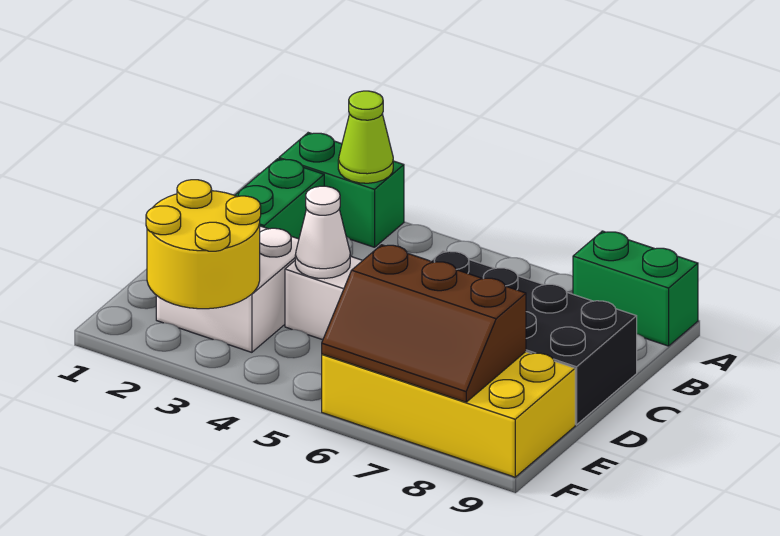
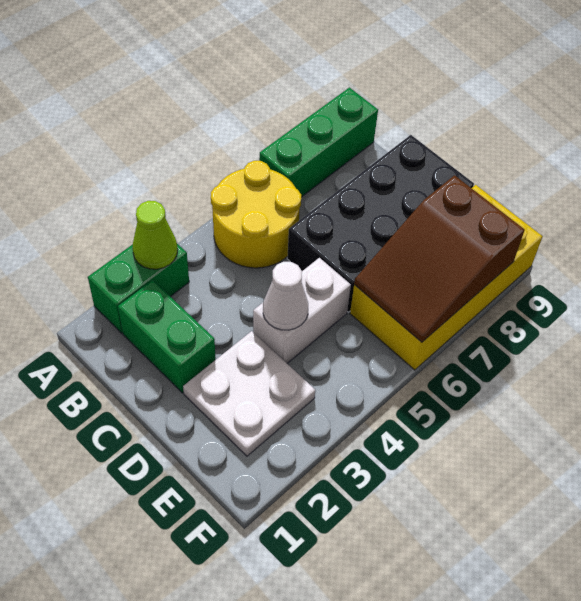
green brick A8:A9 level 1 -> green brick A7:A9 level 1
white brick D2:E3 level 1 -> white plate D2:E3 level 1
yellow round brick E2:F3 level 2 -> yellow round brick A5:B6 level 1
brown slope E6:F8 level 2 top E -> brown slope E6:F8 level 2 top 8

